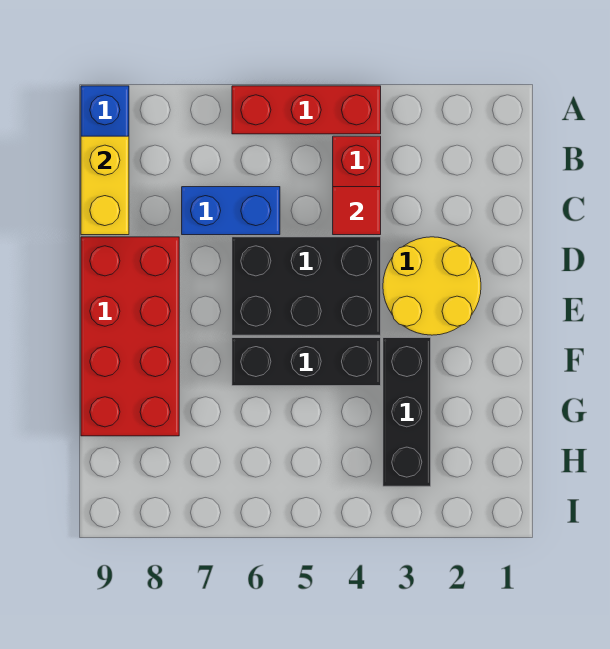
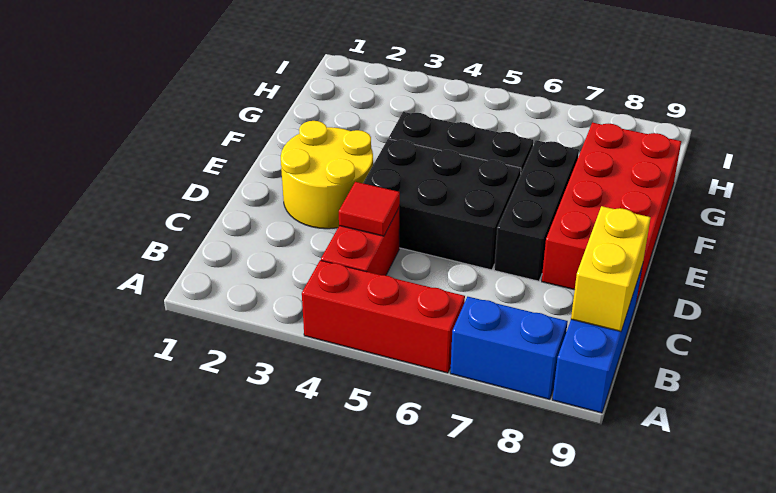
blue brick C6:C7 level 1 -> blue brick A7:A8 level 1
black brick F3:H3 level 1 -> black brick D7:F7 level 1

